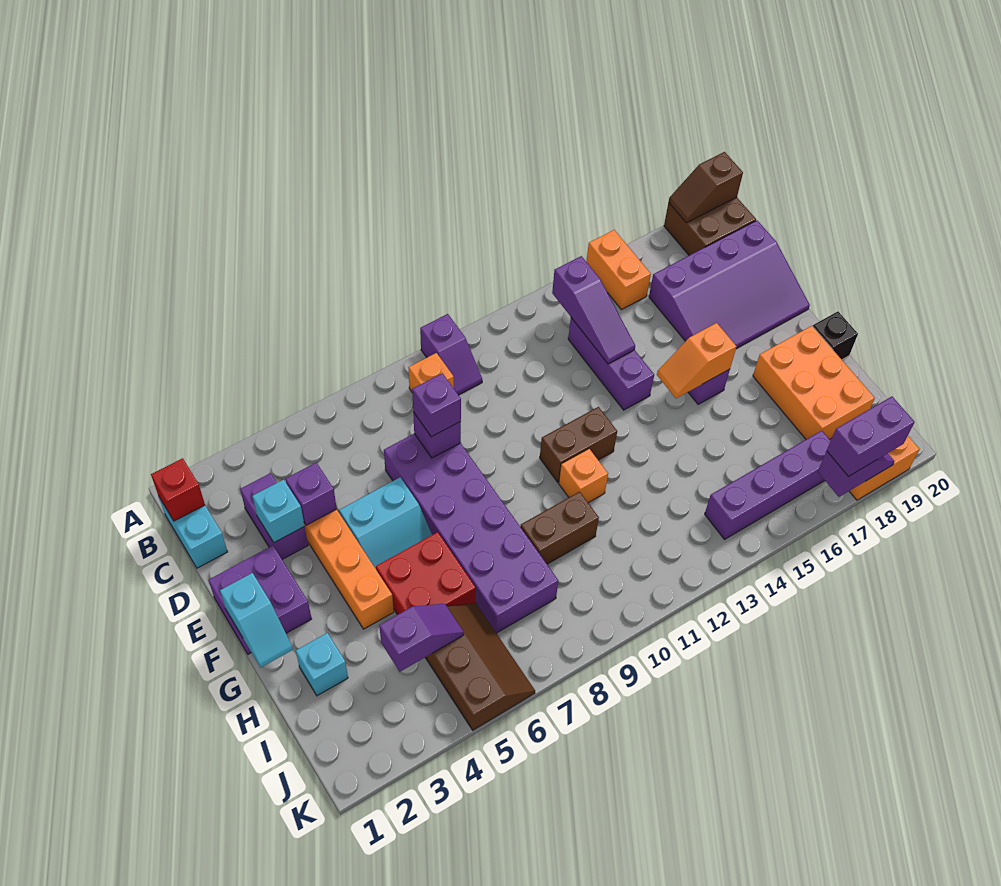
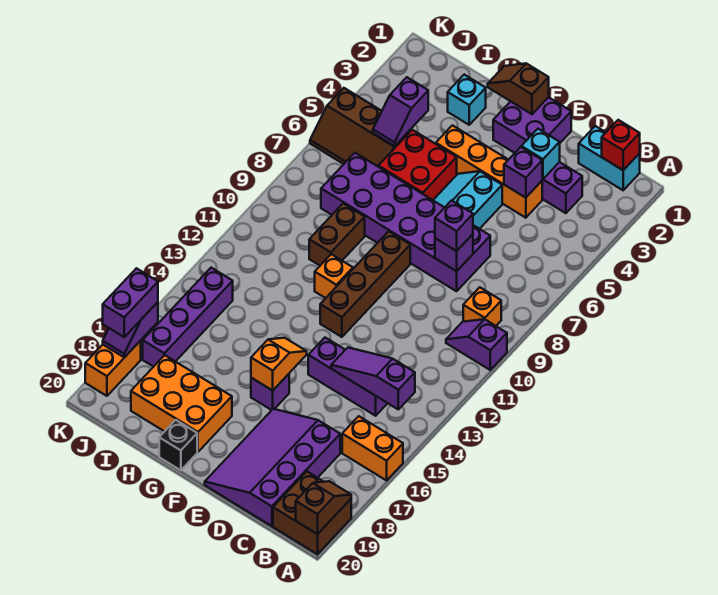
cyan slope F1:G1 level 2 top F -> brown slope F1:G1 level 2 top F
brown brick F11:F12 level 1 -> brown brick F9:F12 level 1

